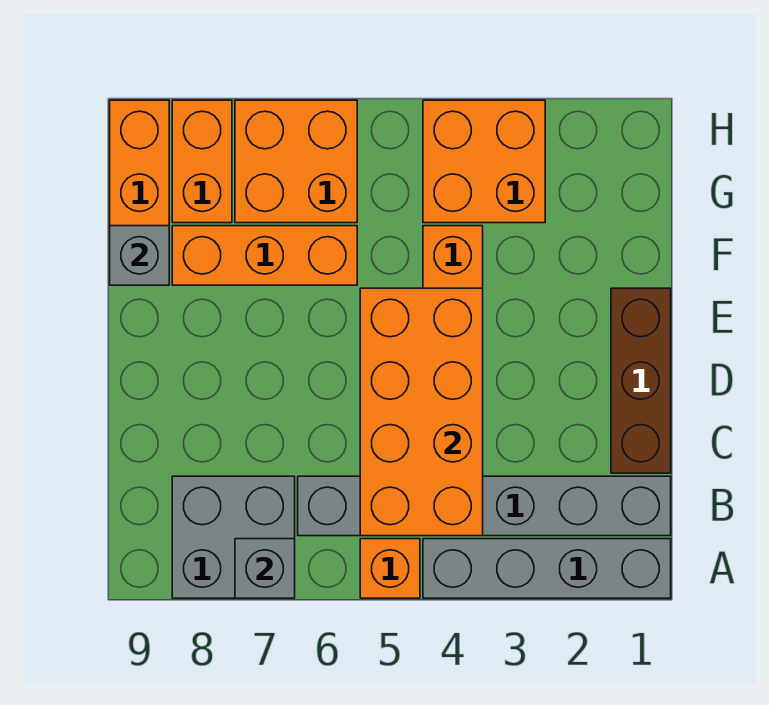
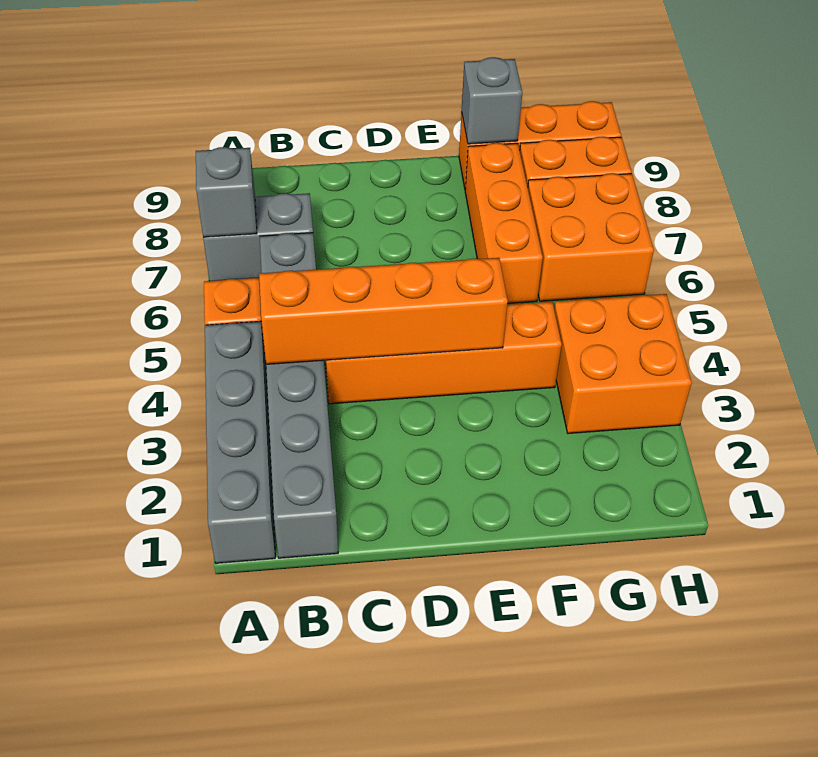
grey brick A7:B8 level 1 -> grey brick A7:B7 level 1
orange brick B4:E5 level 2 -> orange brick B4:E4 level 2
brown brick C1:E1 level 1 -> none

